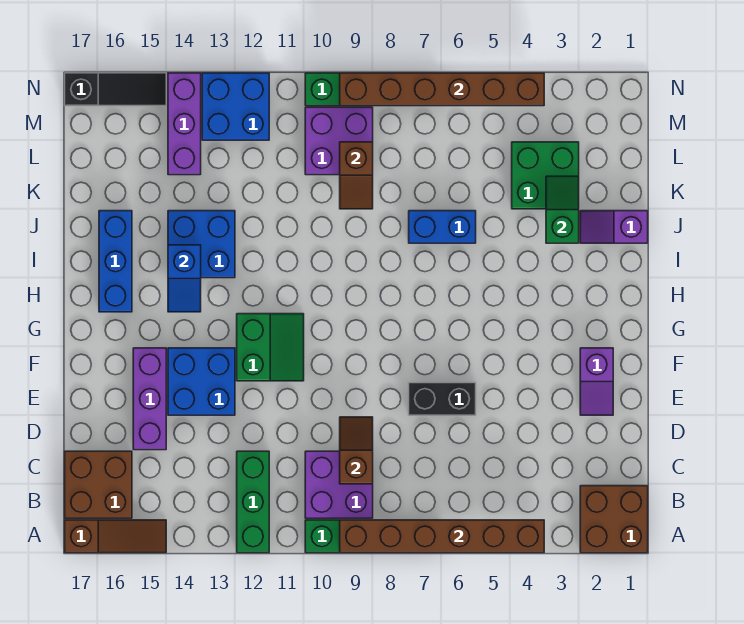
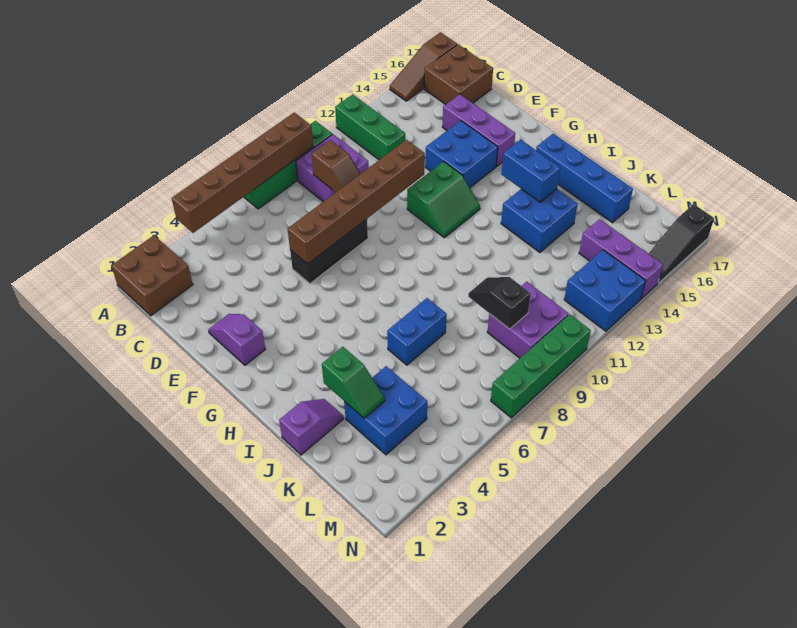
black brick E6:E7 level 1 -> black brick E6:E8 level 1
green slope F11:G12 level 1 top 12 -> green slope F11:G12 level 1 top F
blue slope H14:I14 level 2 top I -> blue brick H14:I14 level 2
blue brick H16:J16 level 1 -> blue brick H16:K16 level 1
green brick K3:L4 level 1 -> blue brick K3:L4 level 1
brown slope K9:L9 level 2 top L -> black slope K9:L9 level 2 top L
brown brick N4:N9 level 2 -> brown brick E6:E11 level 2

